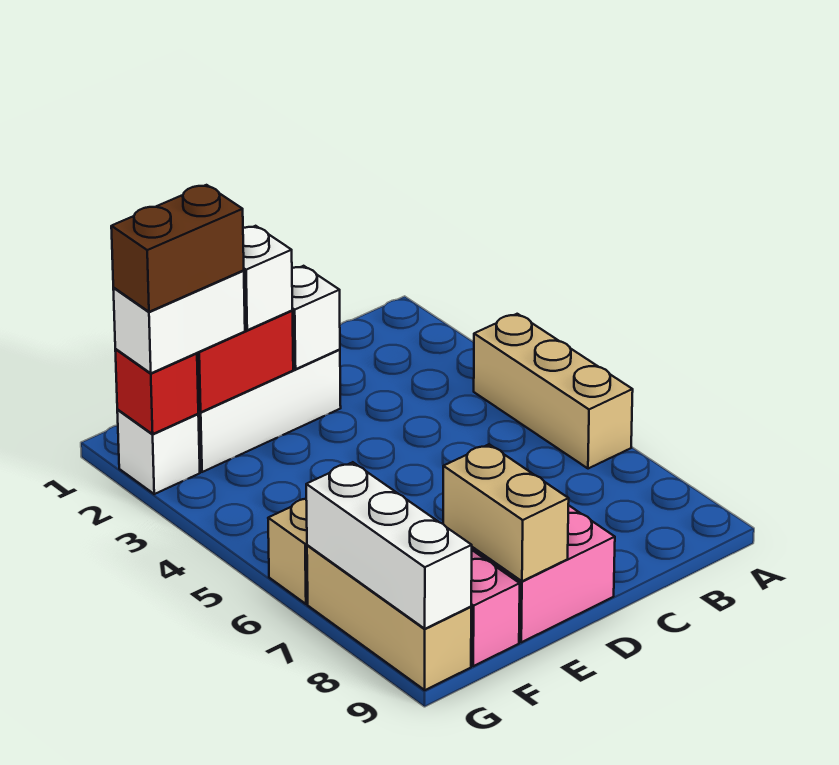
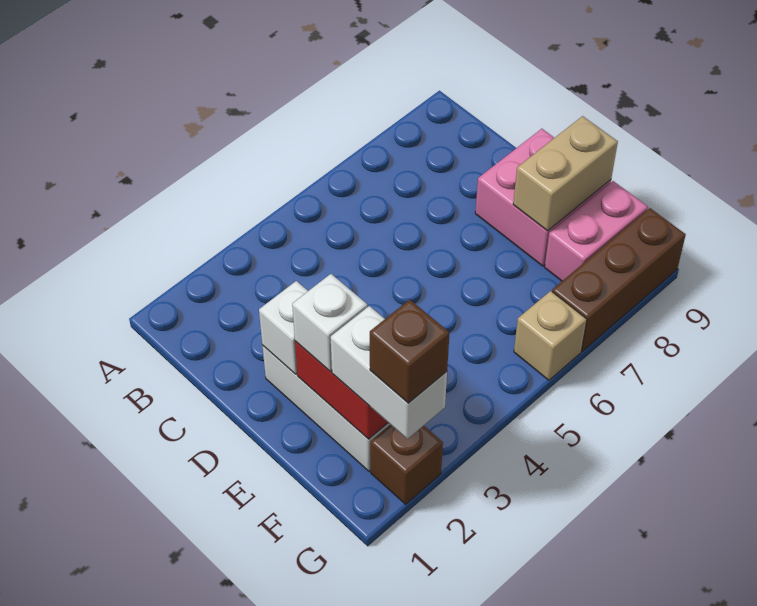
tan brick A4:A6 level 1 -> none
brown brick F2:G2 level 4 -> brown brick G2 level 4
white brick G2 level 1 -> brown brick G2 level 1
red brick G2 level 2 -> none
tan brick G7:G9 level 1 -> brown brick G7:G9 level 1
white brick G7:G9 level 2 -> none

